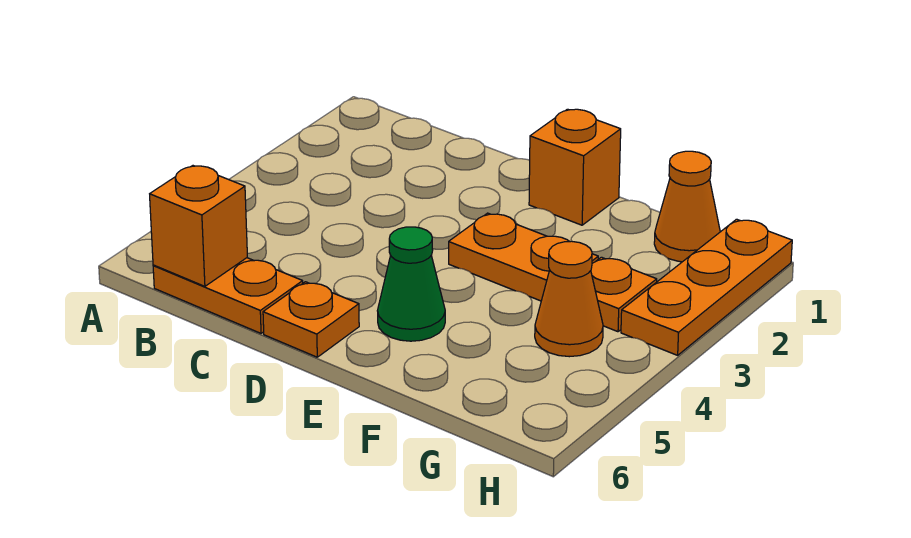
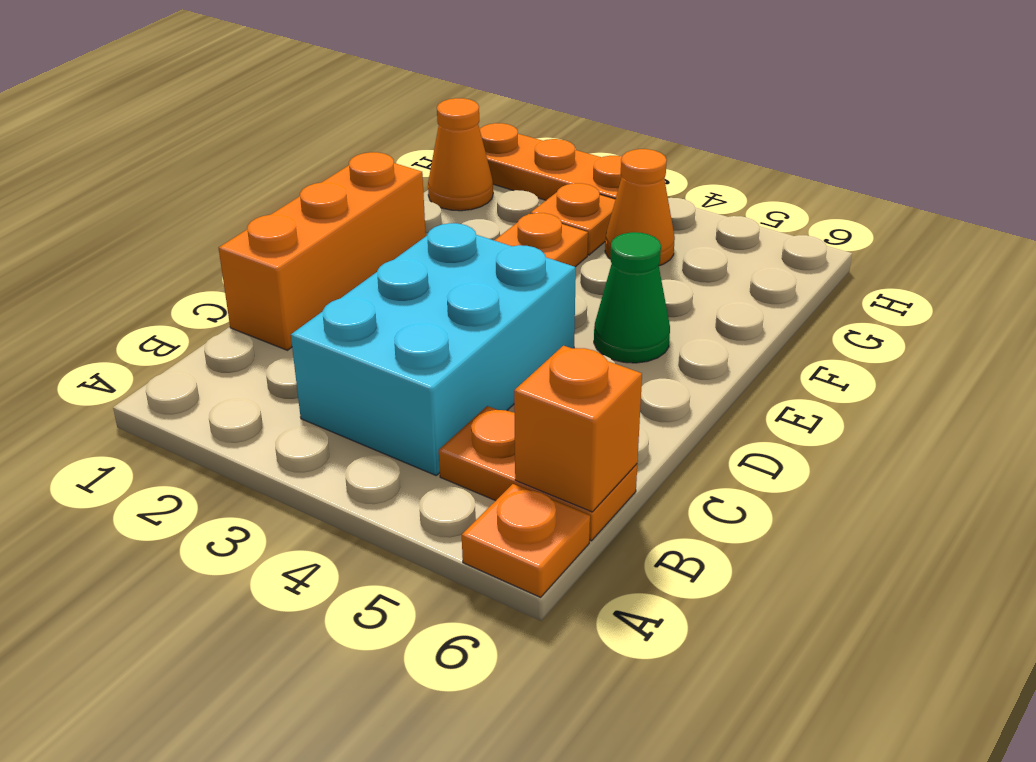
none -> cyan brick B3:D4 level 1
orange plate B6:C6 level 1 -> orange plate B5:B6 level 1
orange plate D6 level 1 -> orange plate A6 level 1
orange brick E1 level 1 -> orange brick C1:E1 level 1

